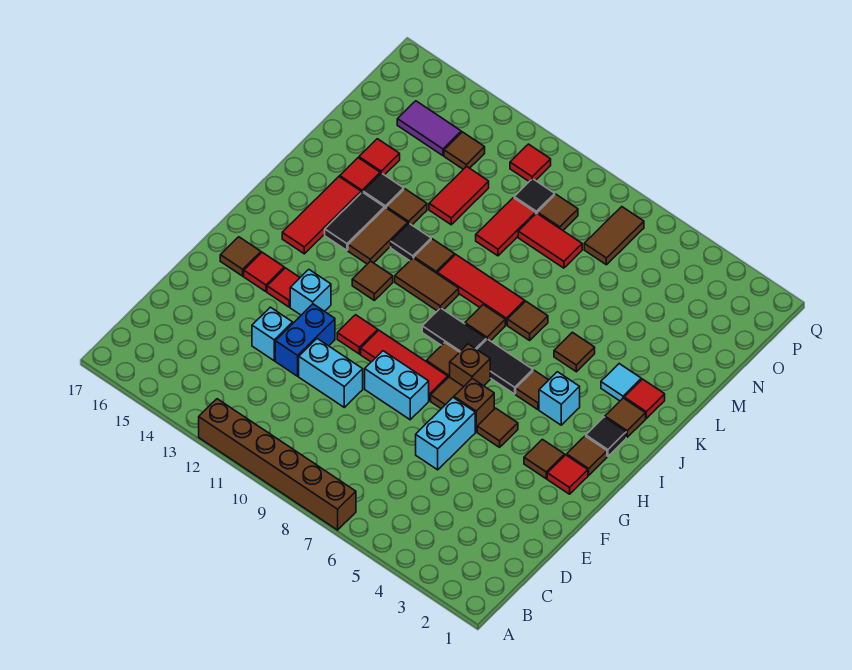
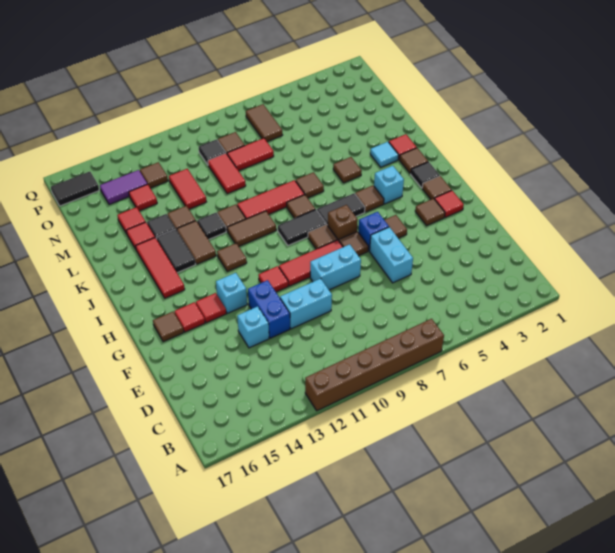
brown brick G6 level 1 -> blue brick G6 level 1
red tile P11 level 1 -> red tile N14 level 1
none -> black tile P16:P17 level 1

